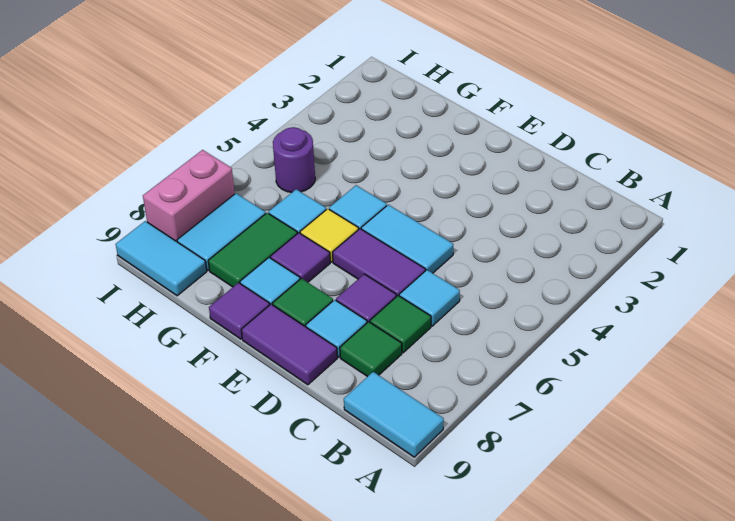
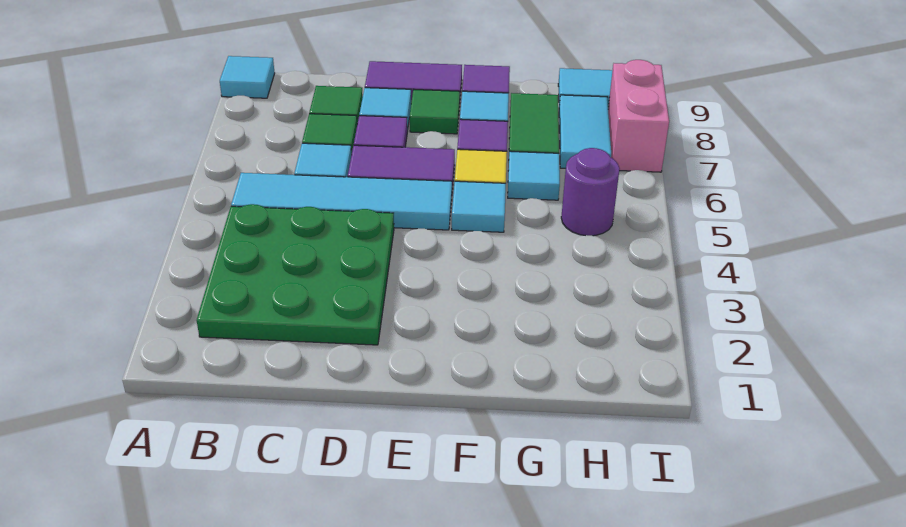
cyan tile A9:B9 level 1 -> cyan tile A9 level 1
none -> green plate B2:D4 level 1
cyan tile D5:E5 level 1 -> cyan tile B5:E5 level 1

